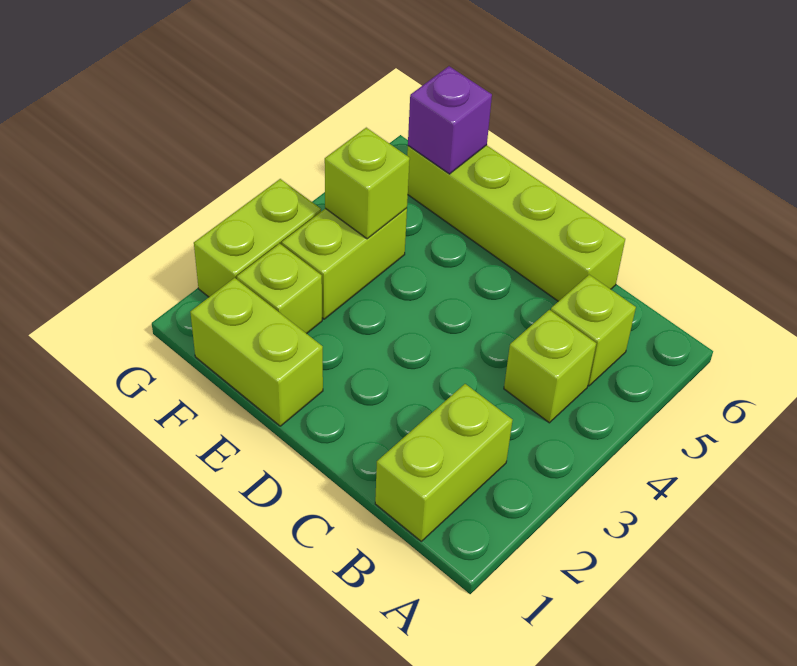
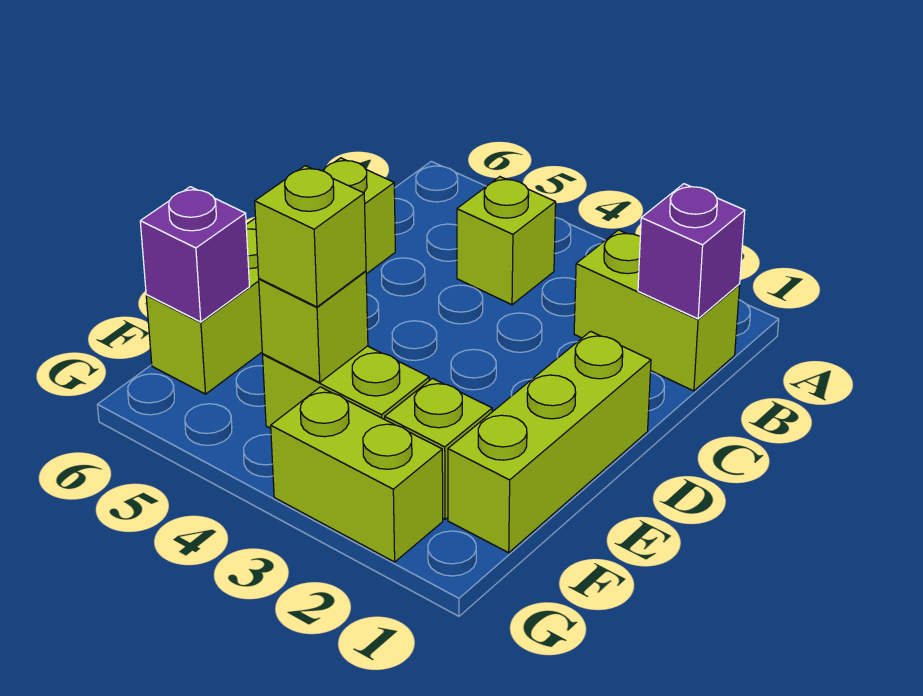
none -> purple brick B1 level 2
lime brick B5 level 1 -> lime brick F4 level 3
lime brick E1:F1 level 1 -> lime brick D1:F1 level 1

